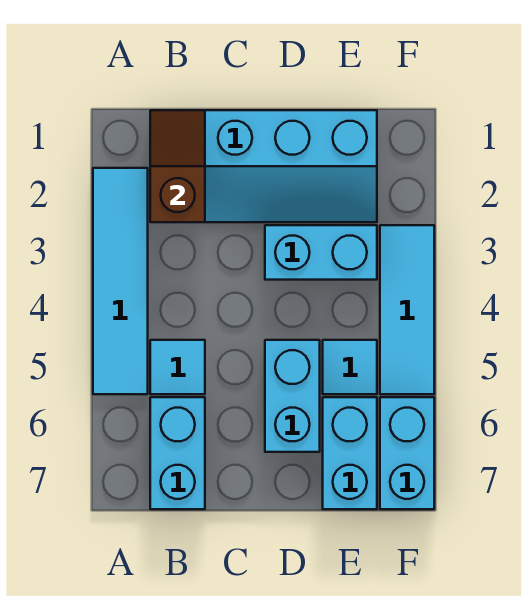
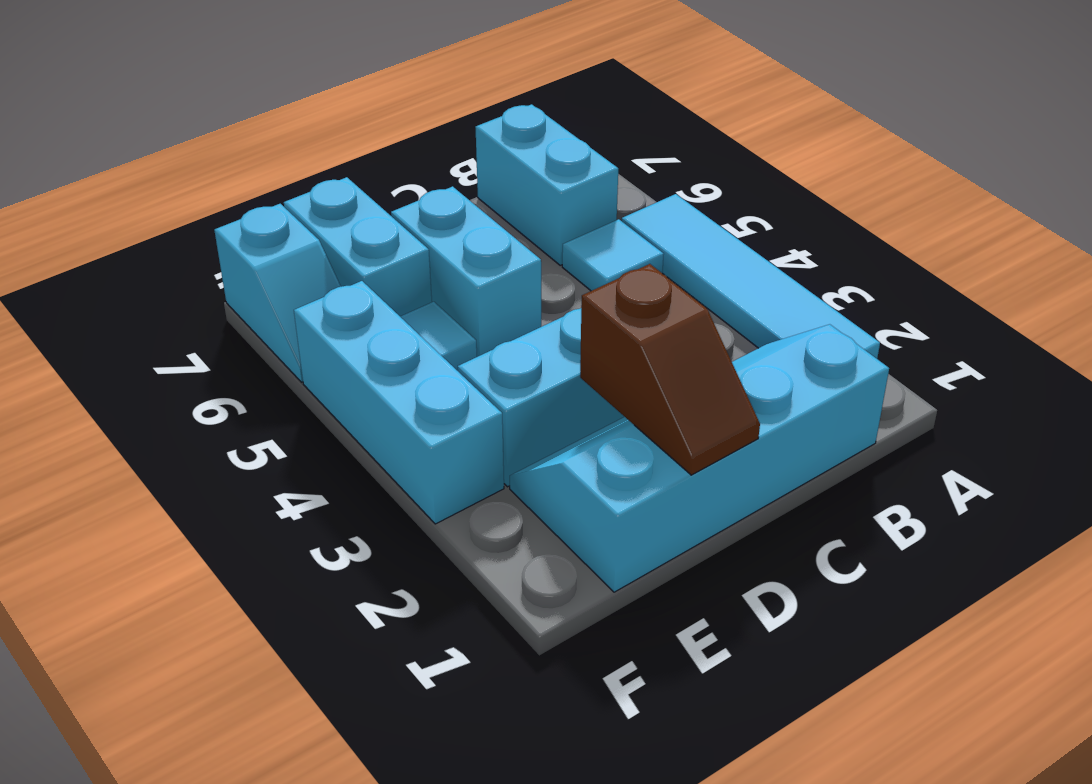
brown slope B1:B2 level 2 top 2 -> brown slope D1:D2 level 2 top 2
cyan tile F3:F5 level 1 -> cyan brick F3:F5 level 1
cyan brick F6:F7 level 1 -> cyan slope F6:F7 level 1 top 7

